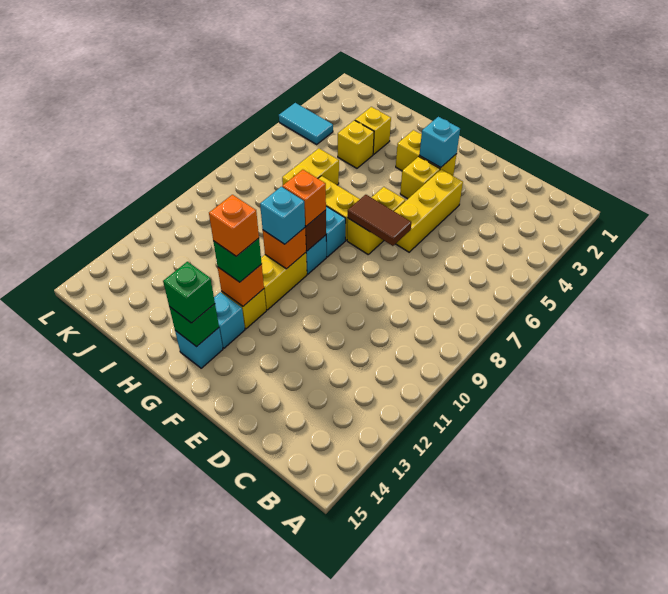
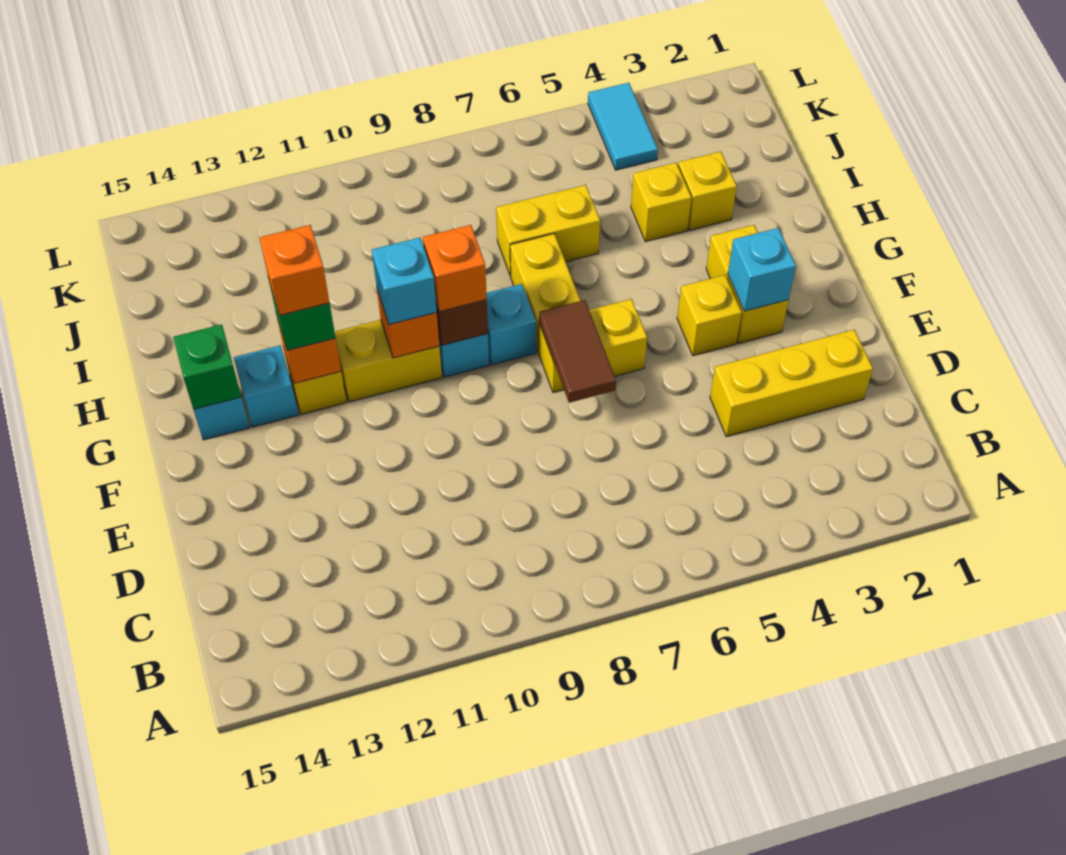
yellow brick E4:E6 level 1 -> yellow brick D2:D4 level 1
green brick G14 level 3 -> none

